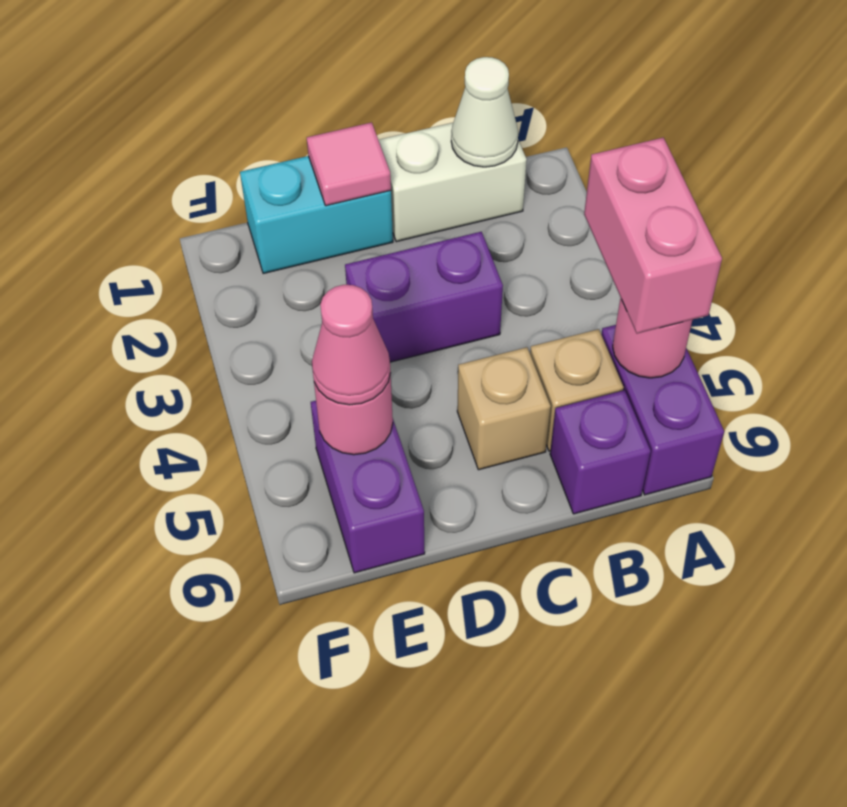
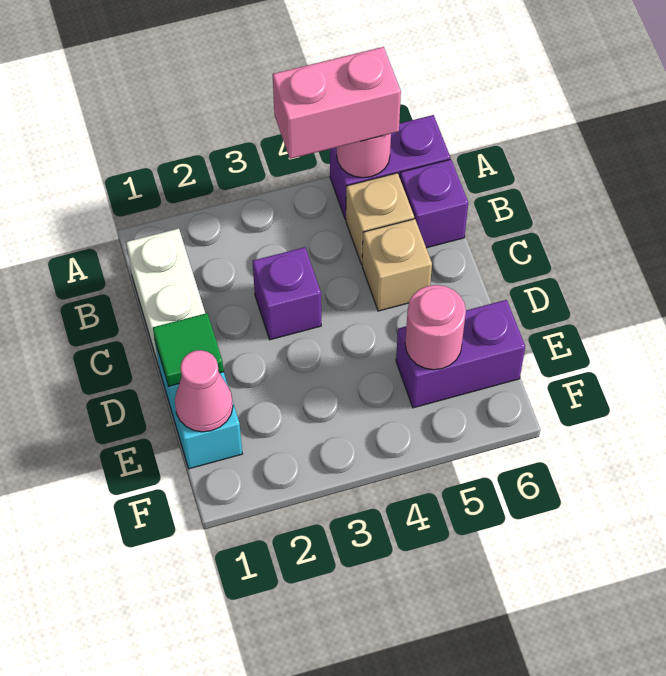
white cone B1 level 2 -> none
purple brick C3:D3 level 1 -> purple brick C3 level 1
pink tile D1 level 2 -> green tile D1 level 2
pink cone E5 level 3 -> pink cone E1 level 2

